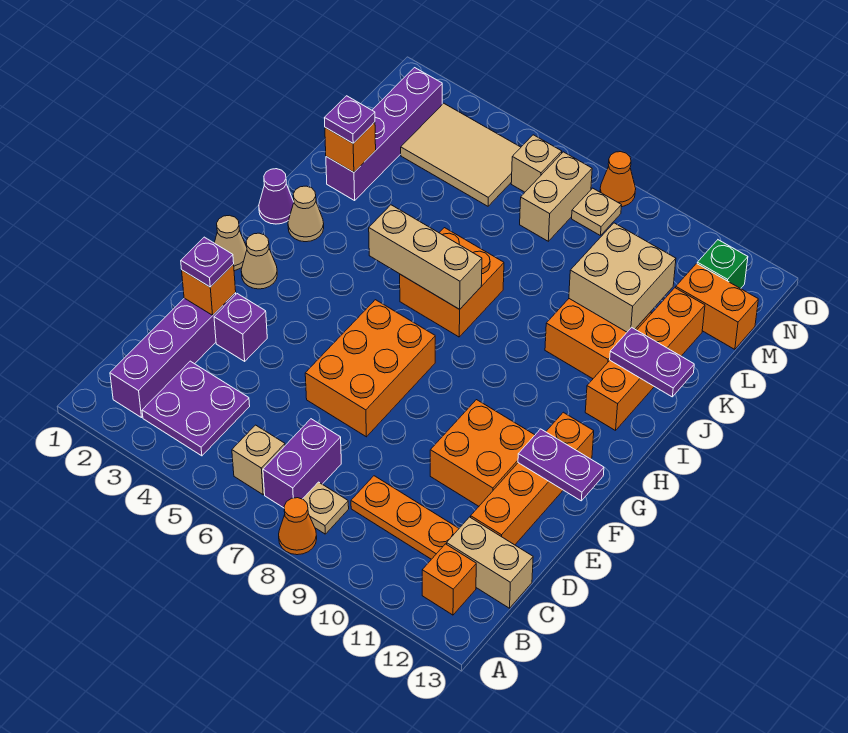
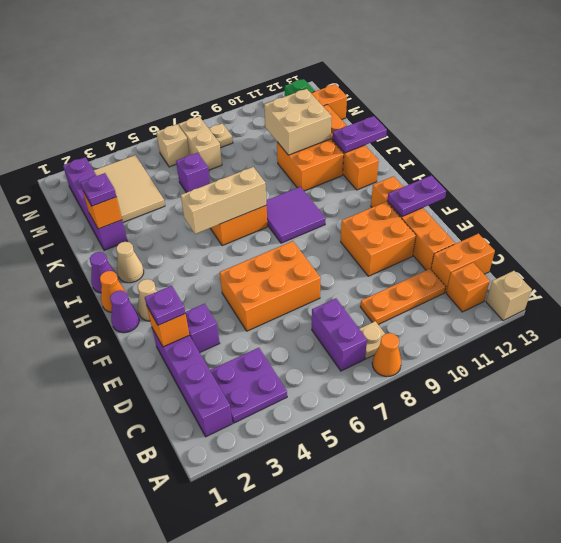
tan brick B6 level 1 -> tan brick A13 level 1
tan brick C12:C13 level 1 -> orange brick C12:C13 level 1
orange brick E6:G7 level 1 -> orange brick E5:F7 level 1
tan cone G1 level 1 -> purple cone G1 level 1
none -> purple tile H8:I9 level 1
none -> purple brick L6 level 1
tan tile M3:N5 level 1 -> tan tile L3:N4 level 1
orange cone O8 level 1 -> orange cone H1 level 1

